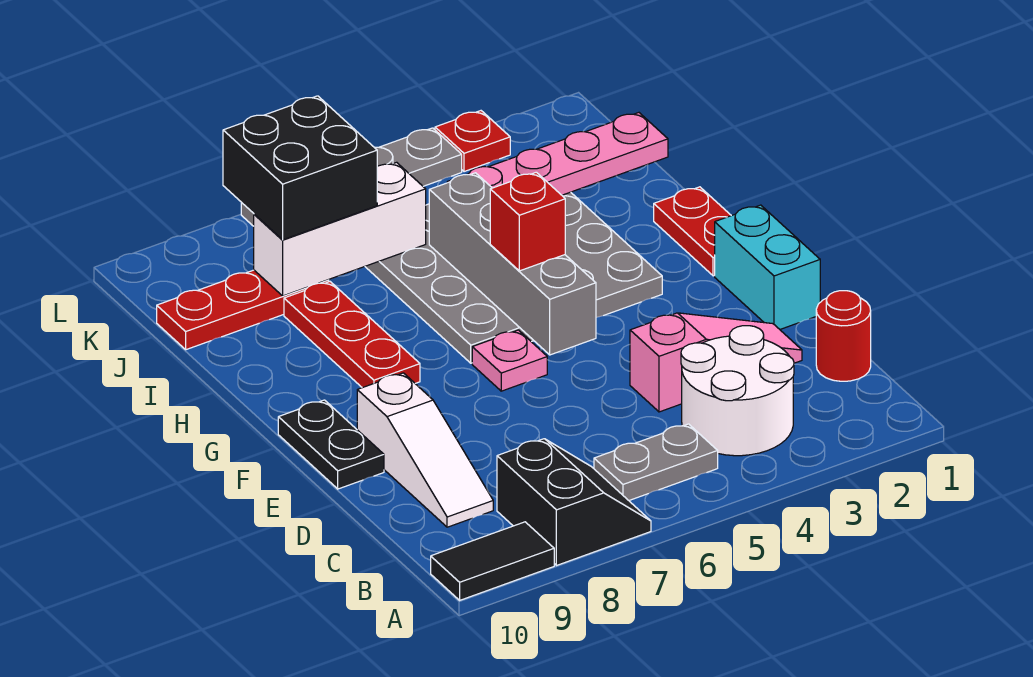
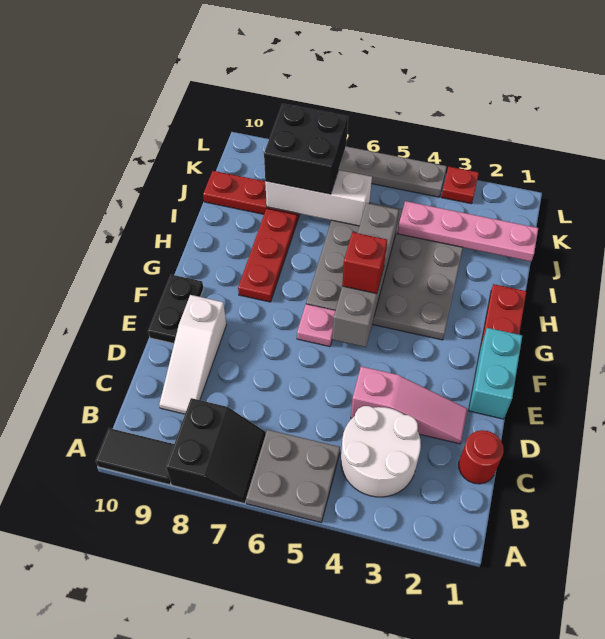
grey plate B5:B6 level 1 -> grey plate A5:B6 level 1

